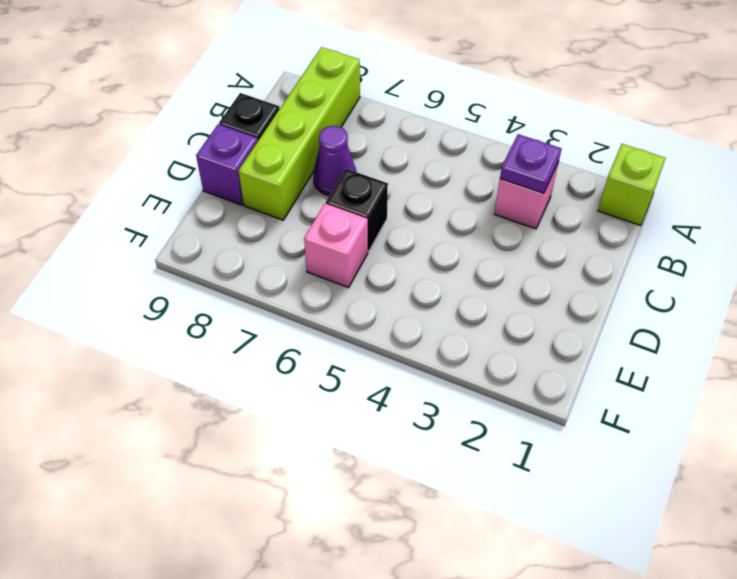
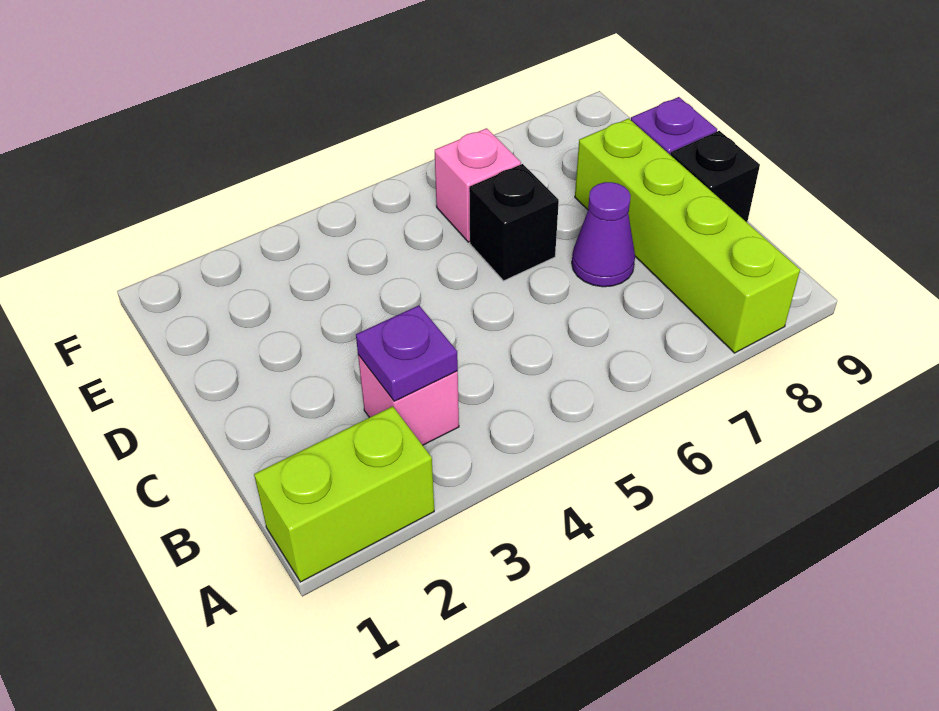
lime brick A1 level 1 -> lime brick A1:A2 level 1

